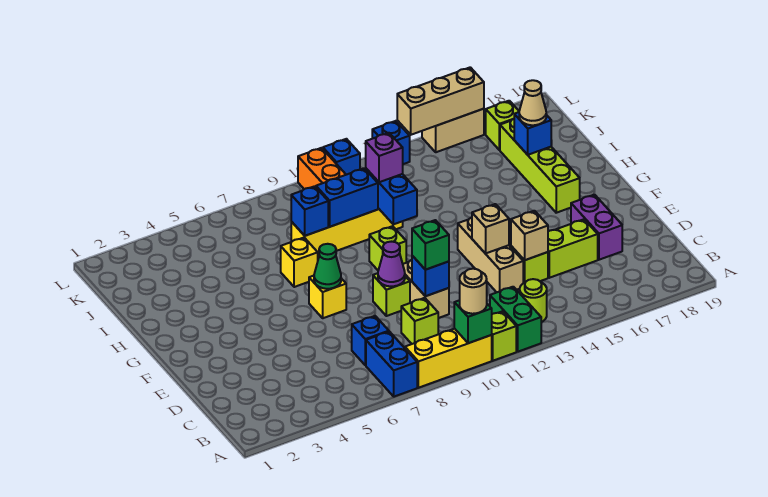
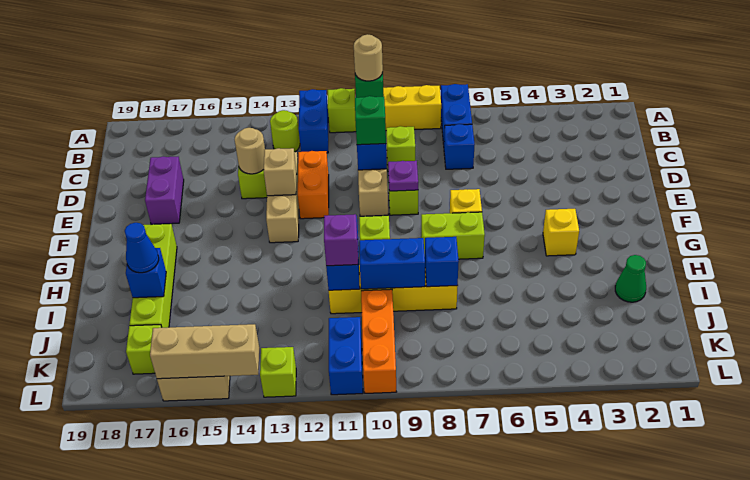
green brick A12:B12 level 1 -> blue brick A12:B12 level 1
none -> orange brick D12:E12 level 1
tan brick D14 level 2 -> tan round brick D14 level 2
lime brick D15:D16 level 1 -> lime brick G7:G8 level 1
purple cone E9 level 2 -> purple plate E9 level 2
green cone F7 level 2 -> green cone I2 level 1
yellow brick H7 level 1 -> yellow brick G4 level 1
tan cone I17 level 3 -> blue cone I17 level 3
blue brick L11 level 1 -> blue brick K11:L11 level 1
blue brick L13 level 1 -> lime brick L13 level 1

